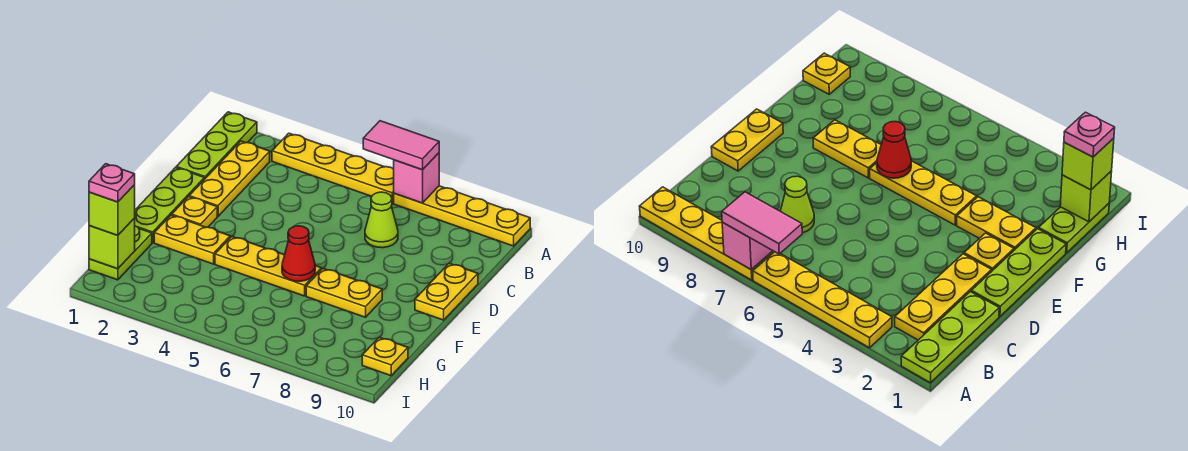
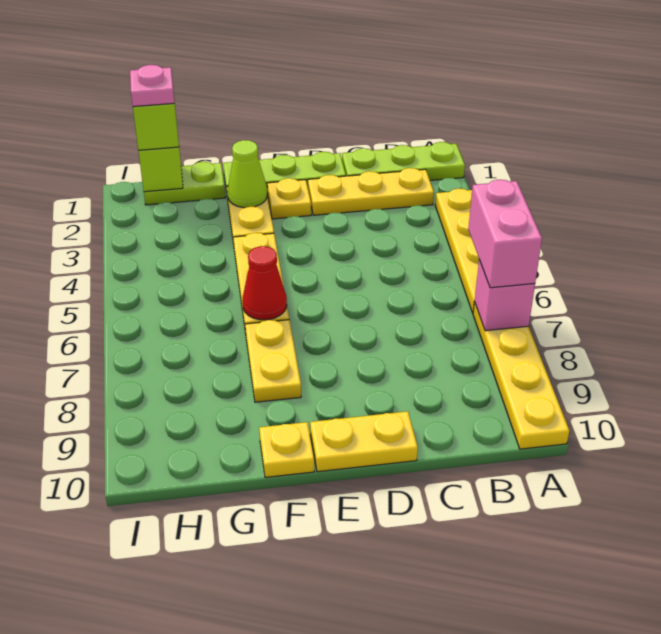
pink tile A6:A7 level 3 -> pink brick A6:A7 level 3
lime cone C7 level 1 -> lime cone F2 level 2
yellow plate H10 level 1 -> yellow plate F10 level 1

